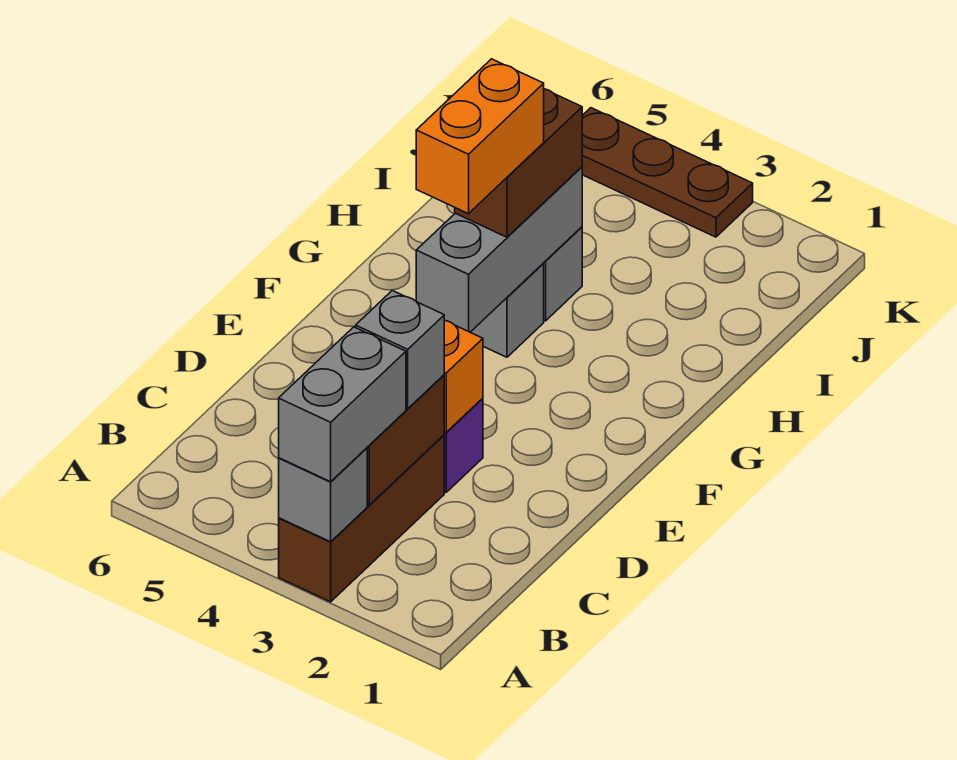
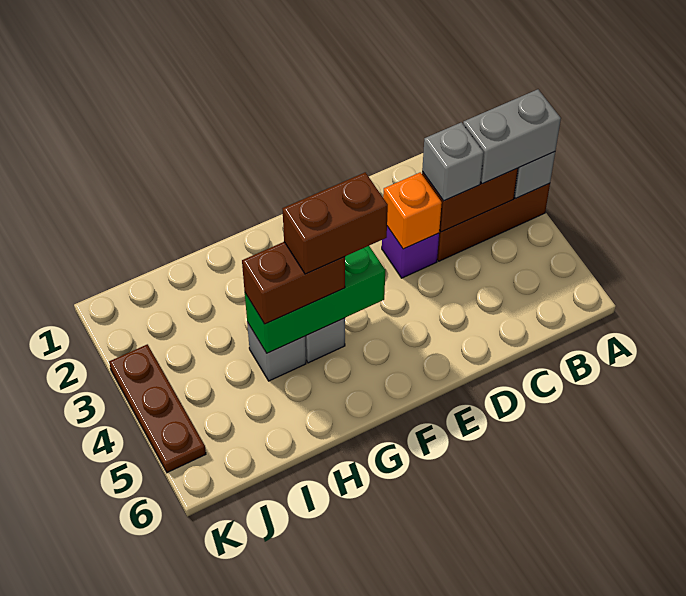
grey brick F4:H4 level 2 -> green brick F4:H4 level 2
orange brick F4:G4 level 4 -> brown brick F4:G4 level 4

